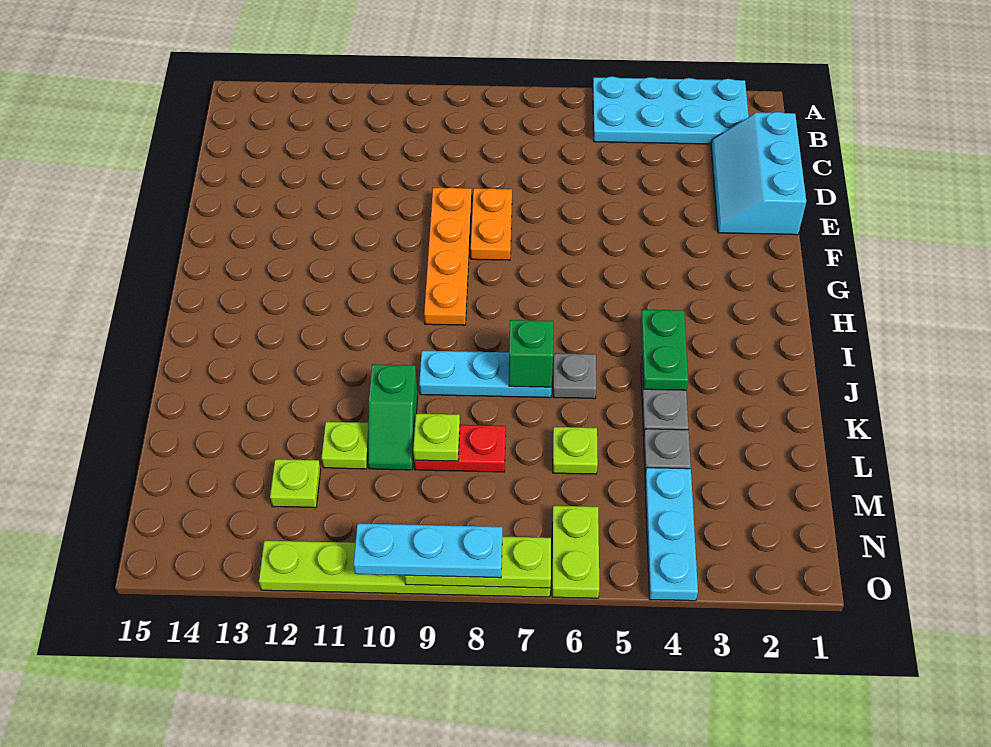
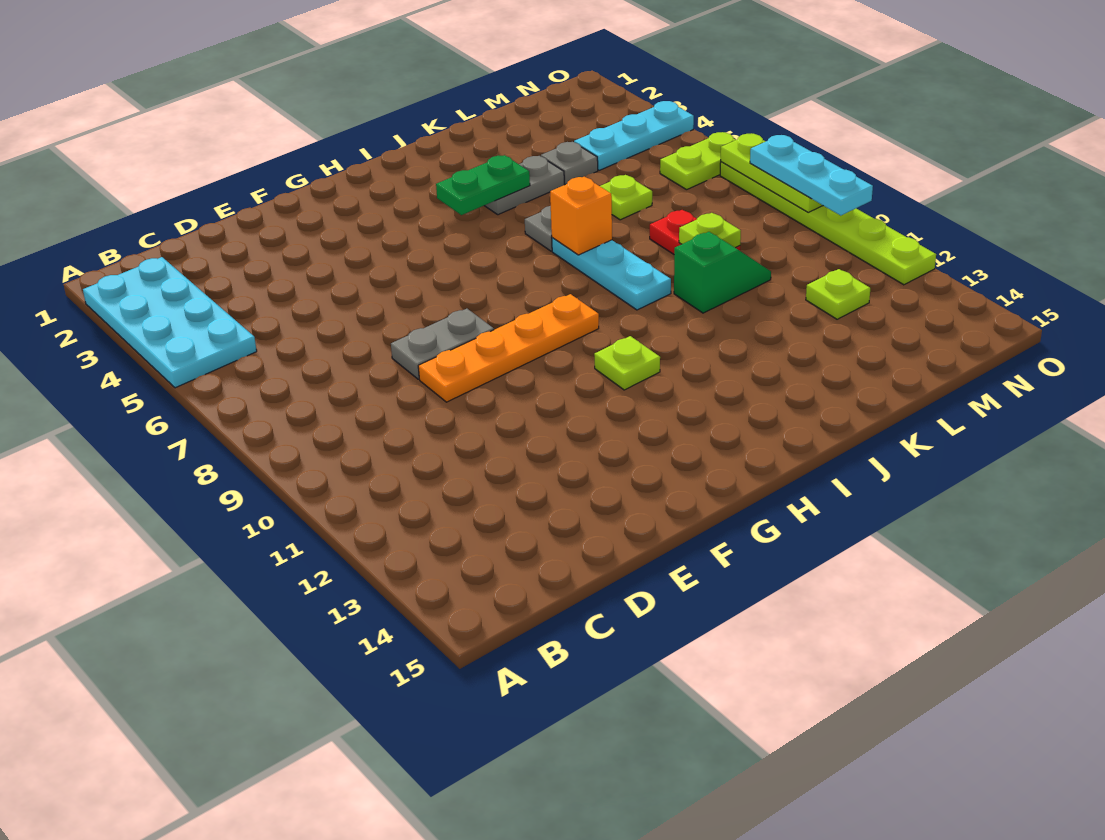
cyan slope C1:E2 level 1 top 1 -> none
orange plate E8:F8 level 1 -> grey plate E8:F8 level 1
green brick J7 level 2 -> orange brick J7 level 2
lime plate L11 level 1 -> lime plate H11 level 1

